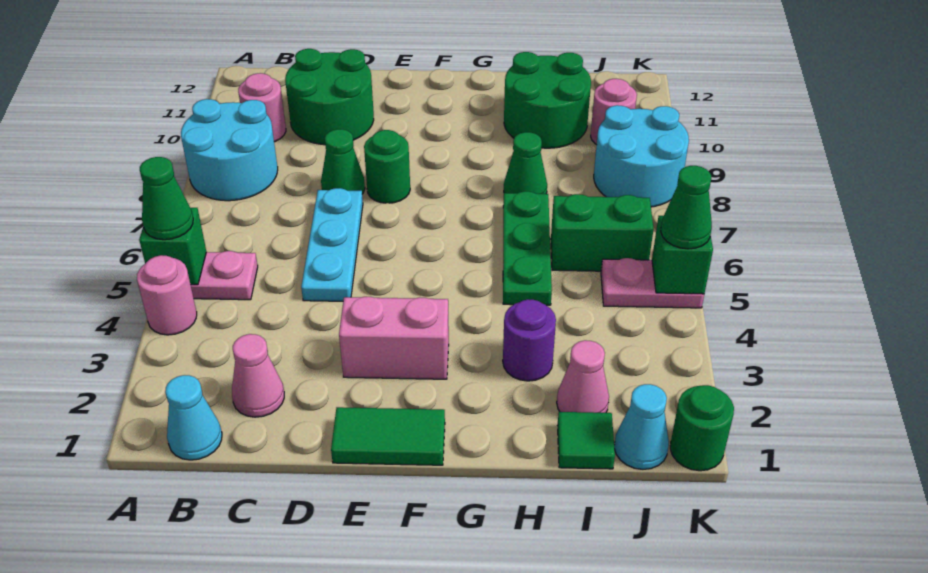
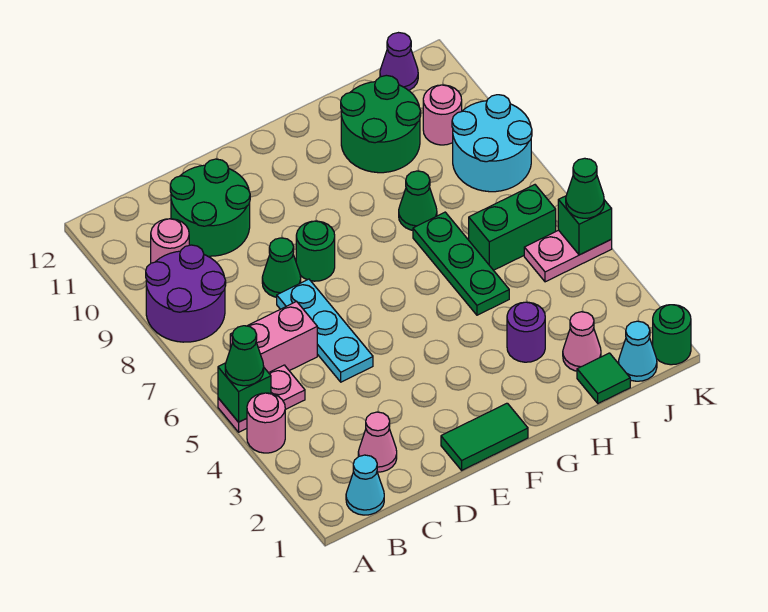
cyan round brick A8:B9 level 1 -> purple round brick A8:B9 level 1
pink brick E3:F3 level 1 -> pink brick B6:C6 level 1
none -> purple cone J12 level 1

